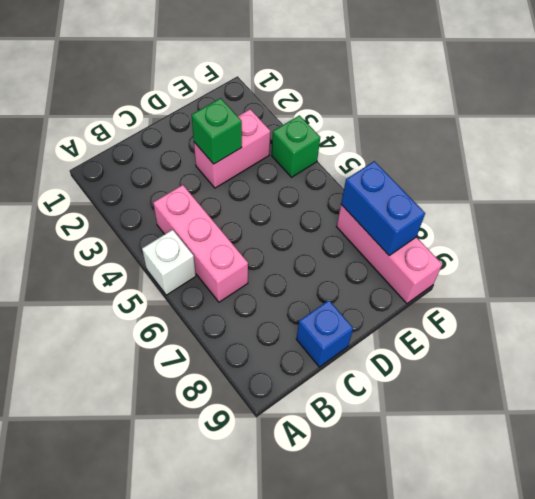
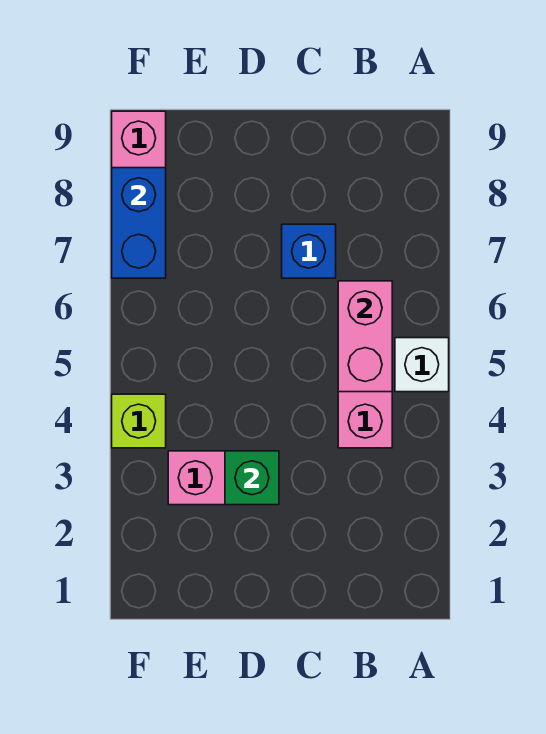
none -> pink brick B5:B6 level 2
blue brick C9 level 1 -> blue brick C7 level 1
green brick F4 level 1 -> lime brick F4 level 1

